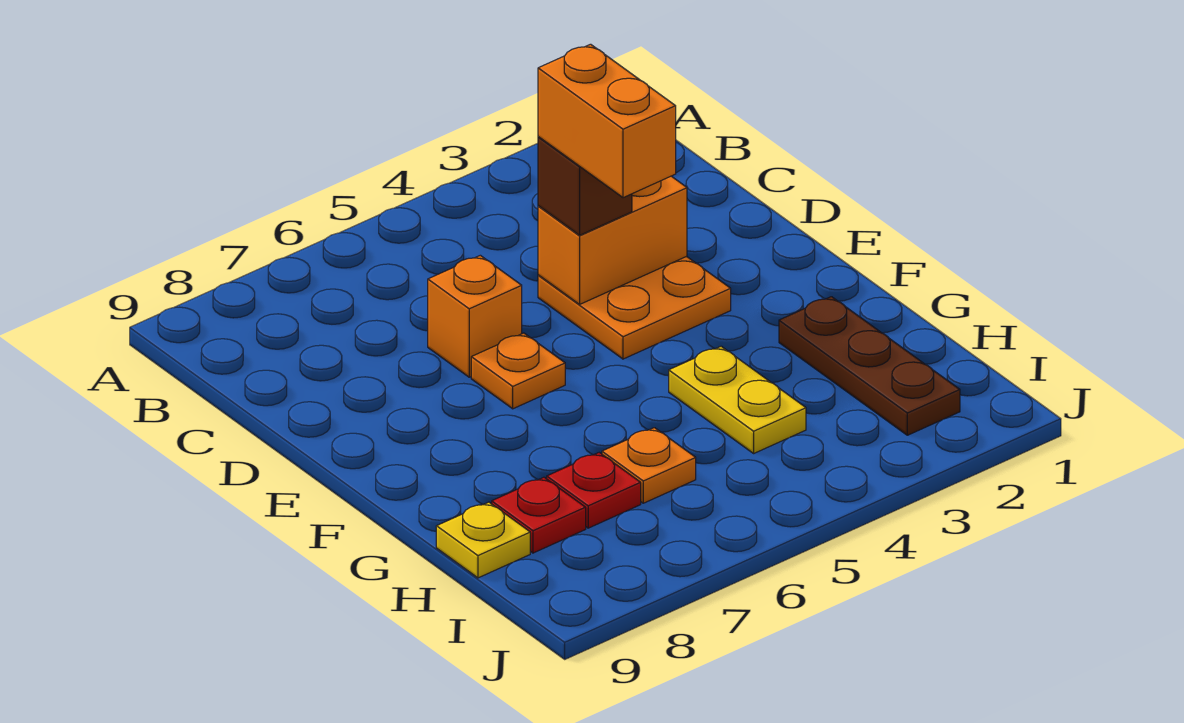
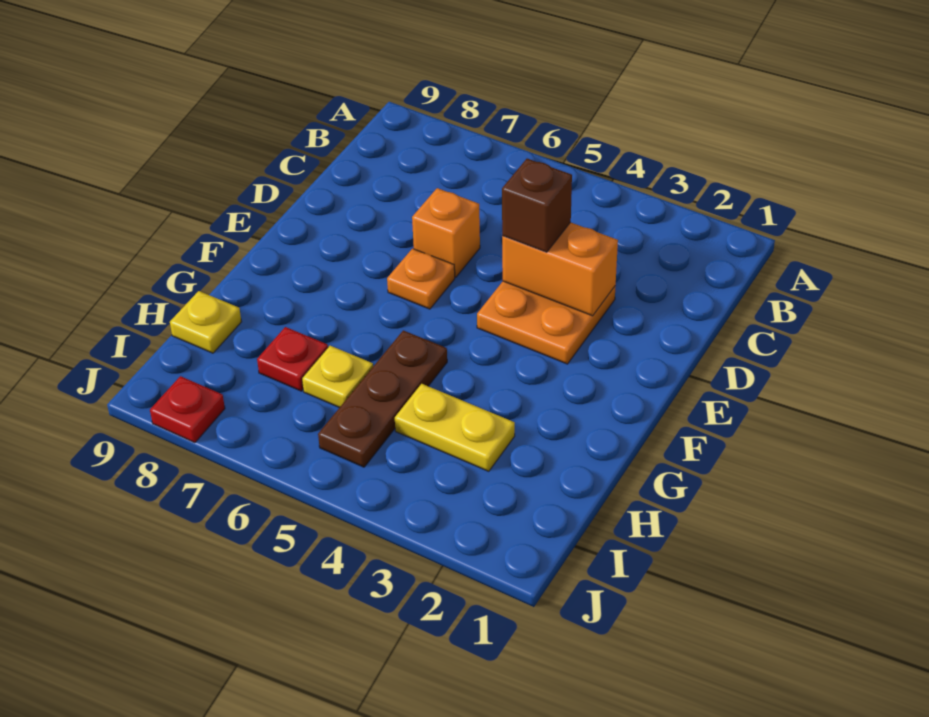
orange brick D4:E4 level 4 -> none
brown plate G2:I2 level 1 -> brown plate G5:I5 level 1
yellow plate G4:H4 level 1 -> yellow plate H3:H4 level 1
orange plate H6 level 1 -> yellow plate H6 level 1
red plate H8 level 1 -> red plate J8 level 1

